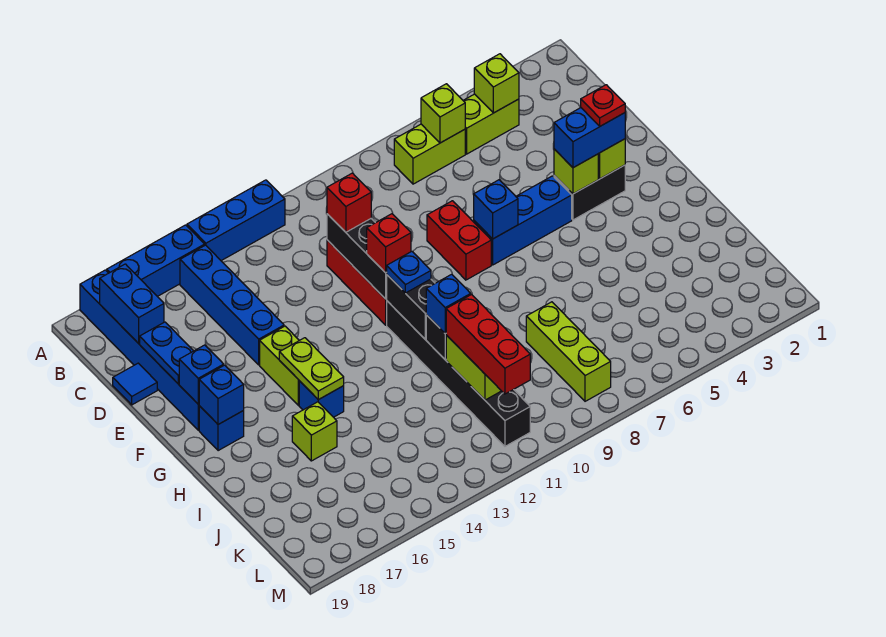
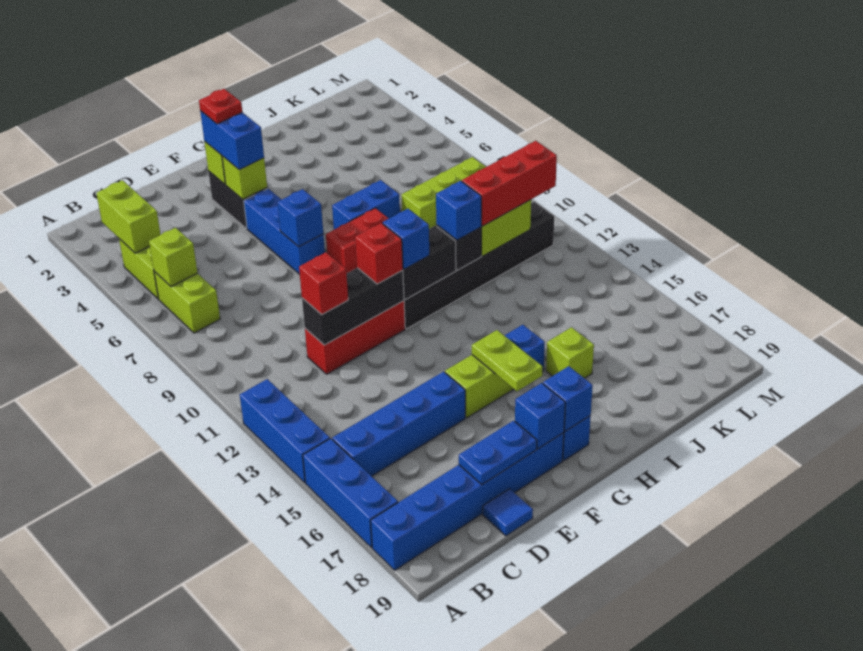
lime brick B4 level 2 -> lime brick B3:B4 level 2
blue brick B18:C18 level 2 -> blue brick H7:I7 level 1
red brick E8:F8 level 1 -> red brick G8:H8 level 1
blue plate G11 level 3 -> blue brick G11 level 3
lime plate G15:H15 level 2 -> lime plate G15:G16 level 2

